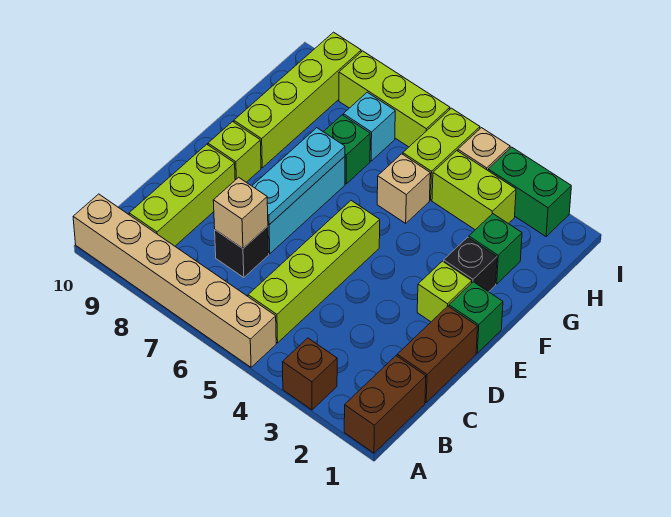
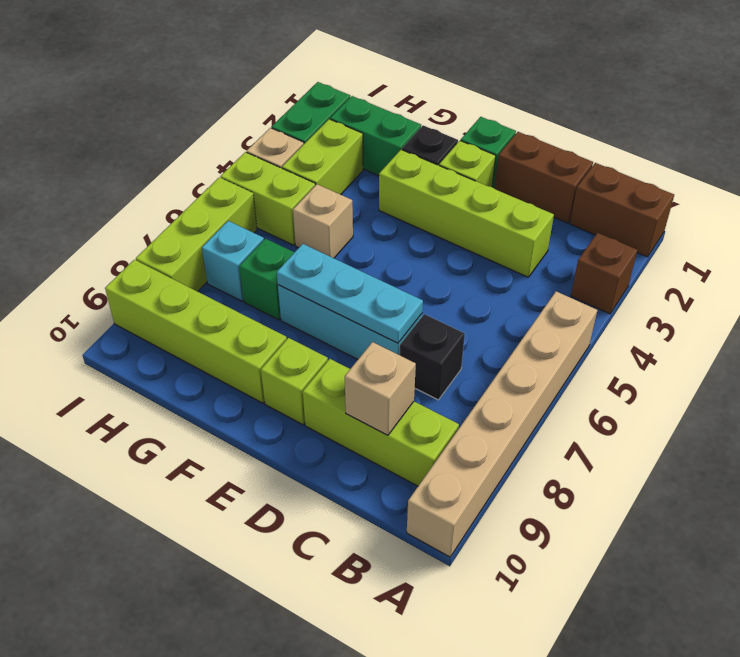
lime brick B5:E5 level 1 -> lime brick C3:F3 level 1
tan brick C7 level 2 -> tan brick C9 level 2
green brick G2 level 1 -> green brick G2:H2 level 1

